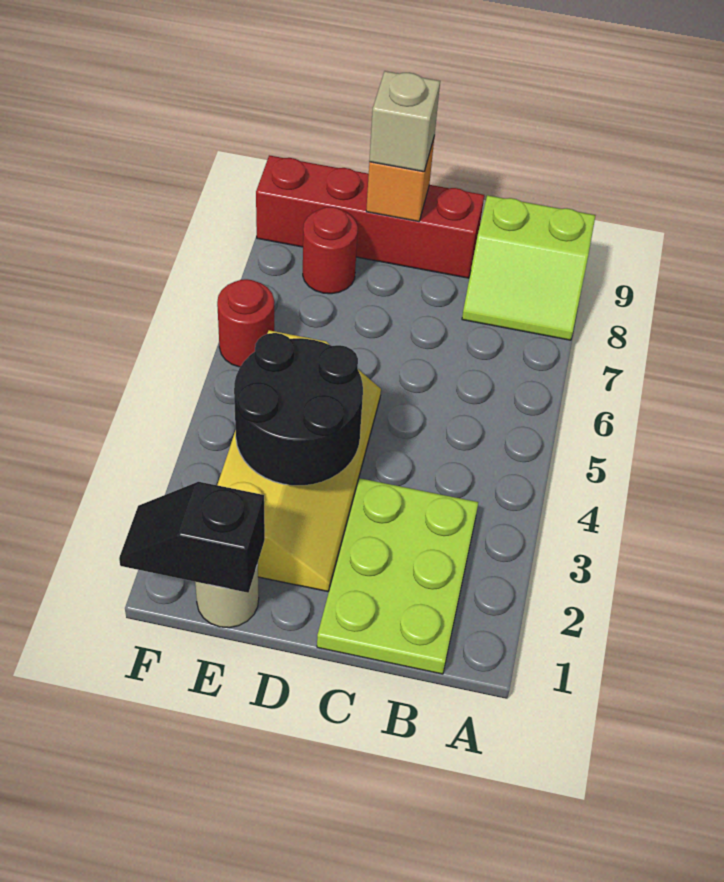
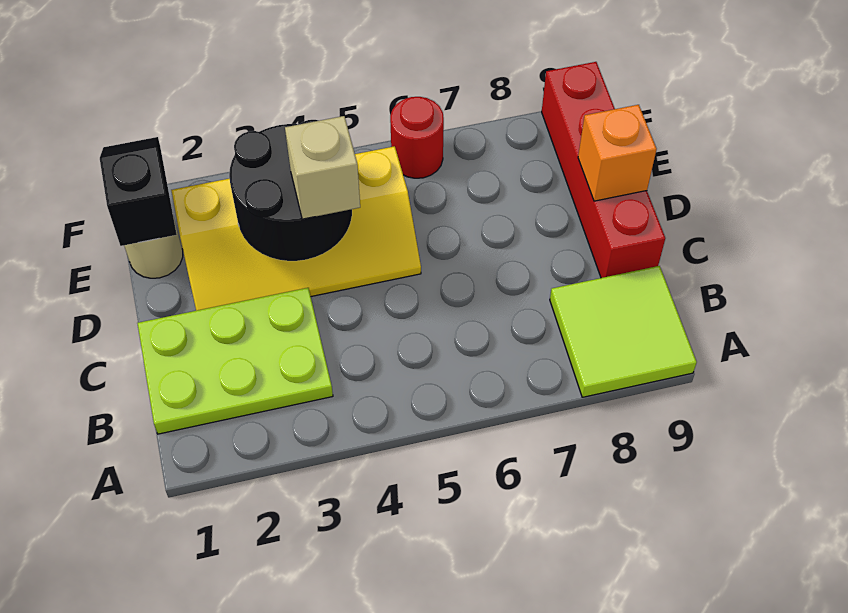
lime slope A8:B9 level 1 top 9 -> lime tile A8:B9 level 1
tan brick D9 level 3 -> tan brick D4 level 3
red round brick E8 level 1 -> none

